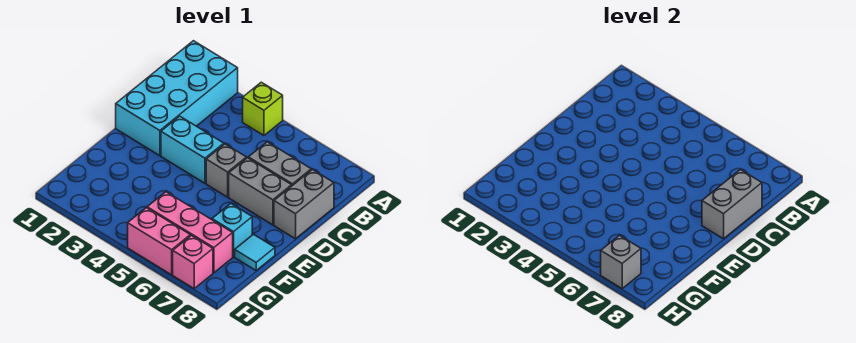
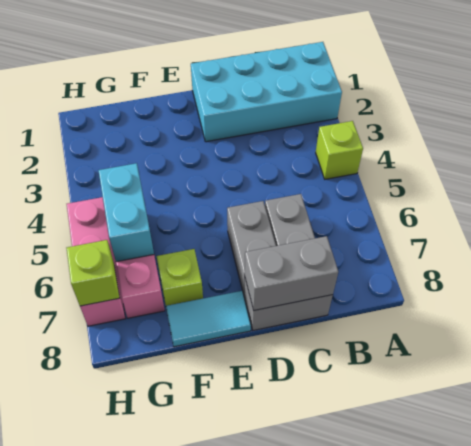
cyan brick D3:D4 level 1 -> cyan brick G5:G6 level 2
grey brick D5 level 1 -> none
cyan brick F7 level 1 -> lime brick F7 level 1
cyan tile F8 level 1 -> cyan tile E8:F8 level 1
grey brick H7 level 2 -> lime brick H7 level 2

